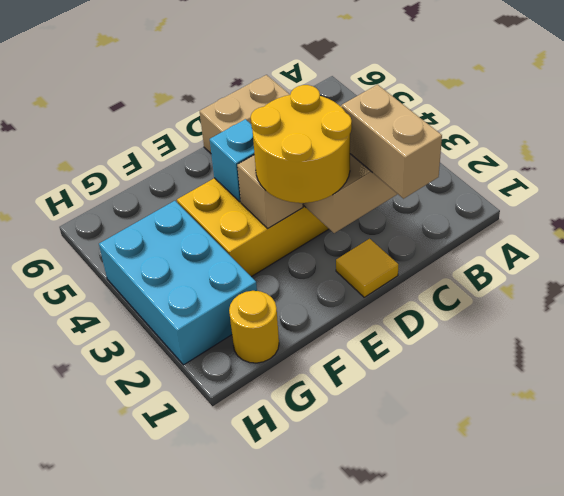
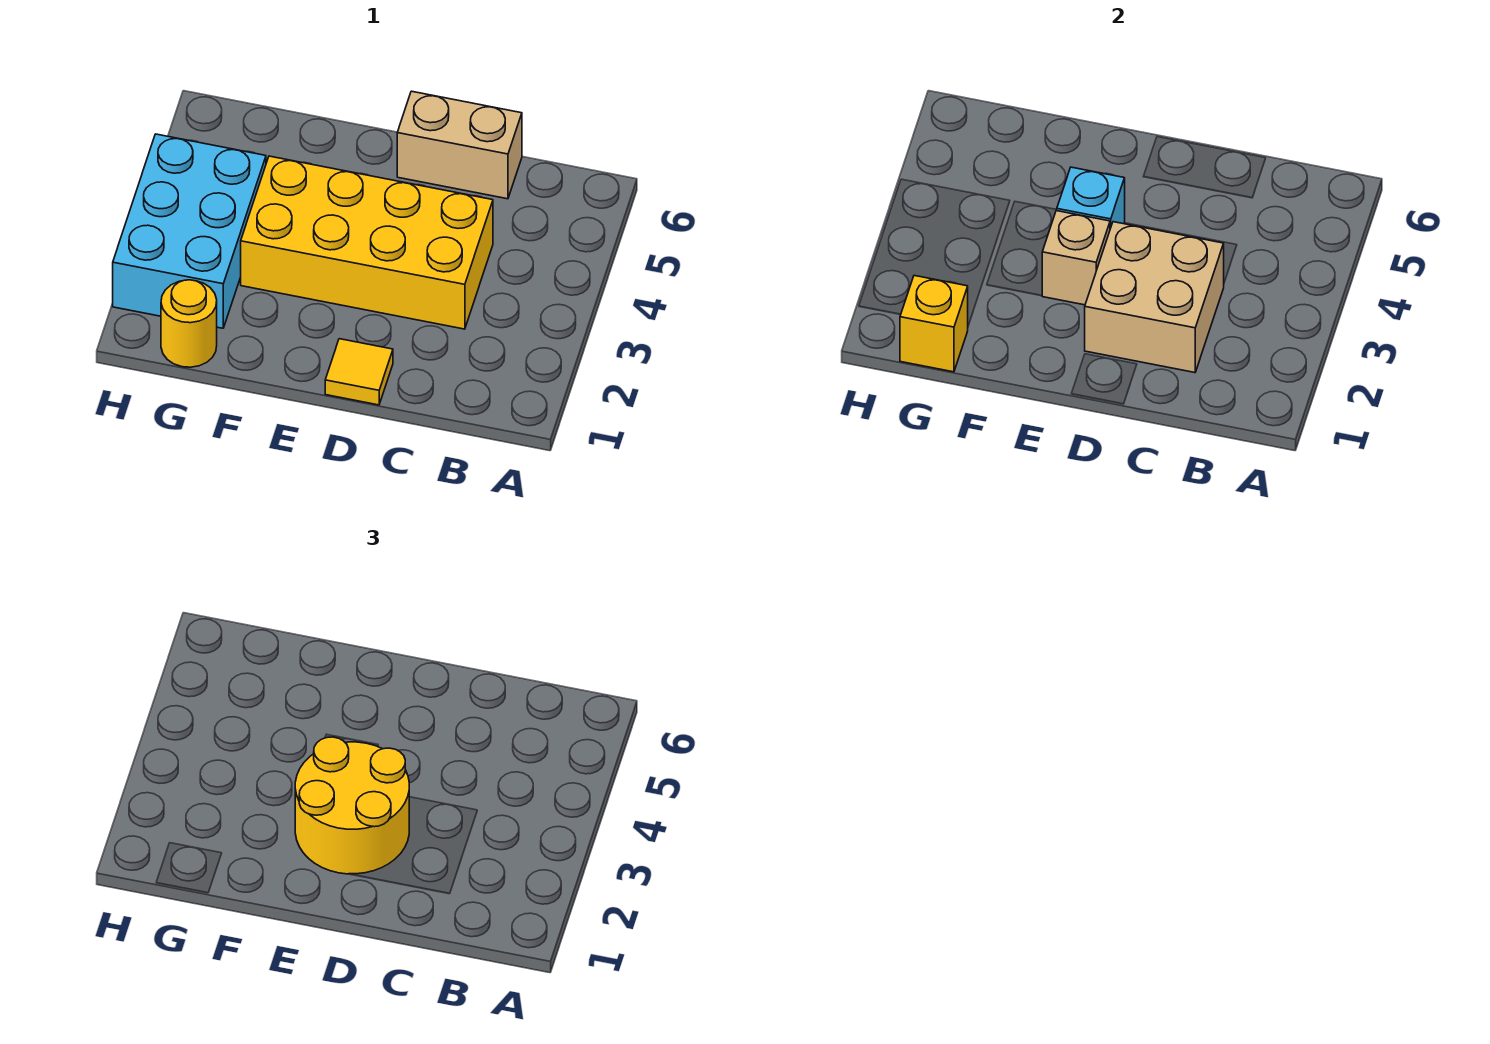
tan brick C1:C2 level 3 -> none
none -> yellow brick G1 level 2

